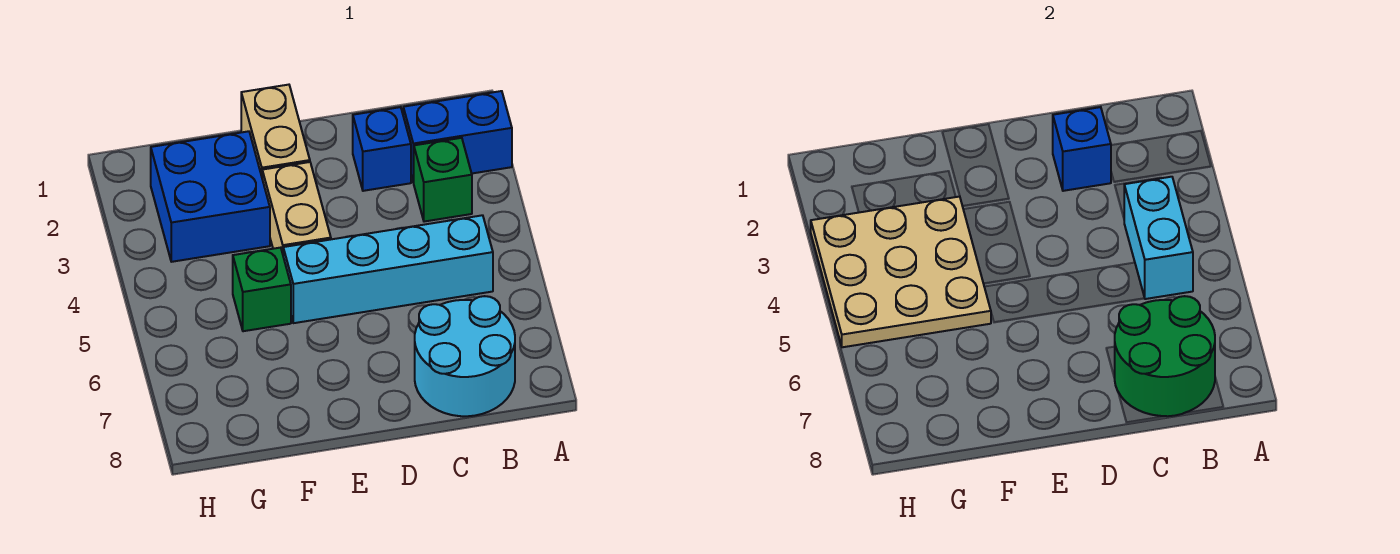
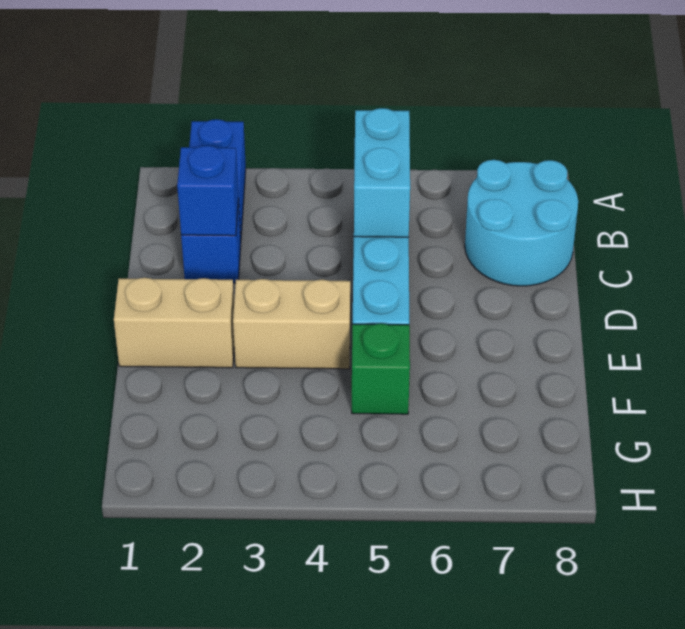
green brick B3 level 1 -> none
cyan brick B4:B5 level 2 -> cyan brick B5:C5 level 2
green round brick B7:C8 level 2 -> none
blue brick F2:G3 level 1 -> none
tan plate F3:H5 level 2 -> none

